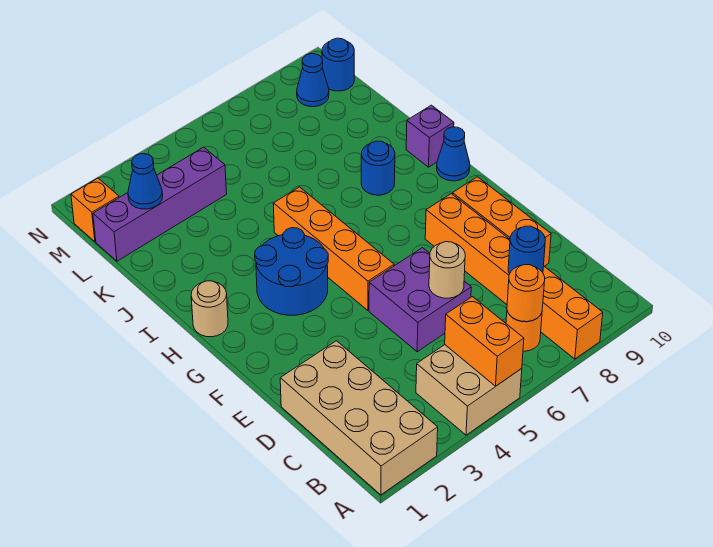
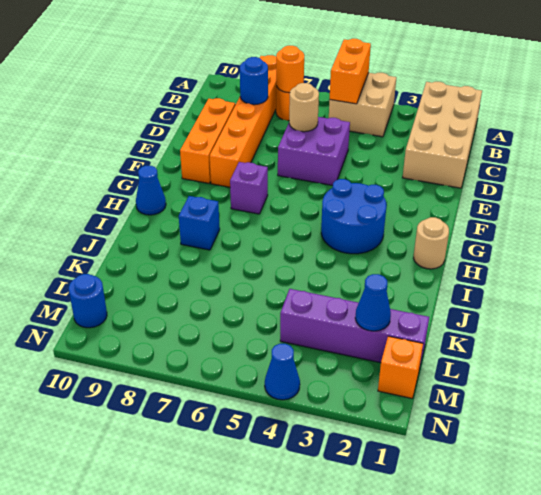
orange brick F5:I5 level 1 -> none
blue round brick I8 level 1 -> blue brick I8 level 1
purple brick I10 level 1 -> purple brick G7 level 1
blue cone M9 level 1 -> blue cone N4 level 1

